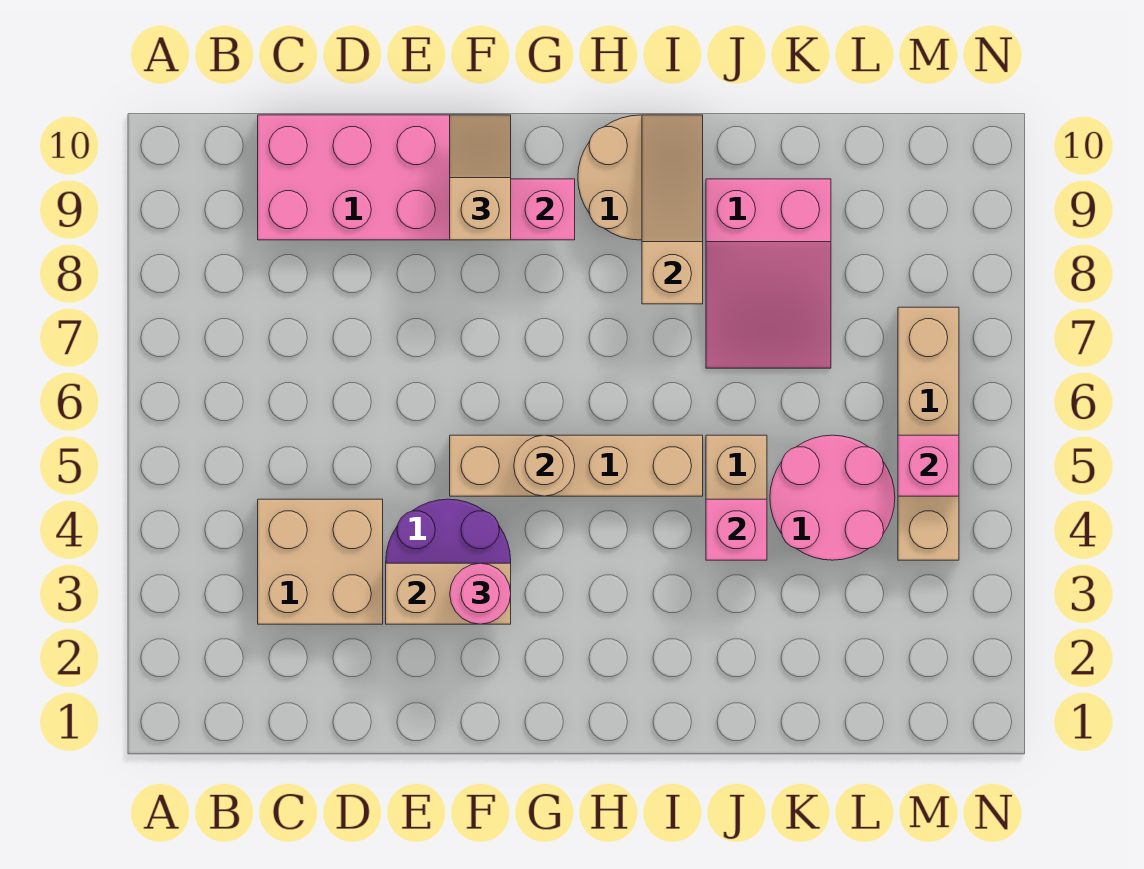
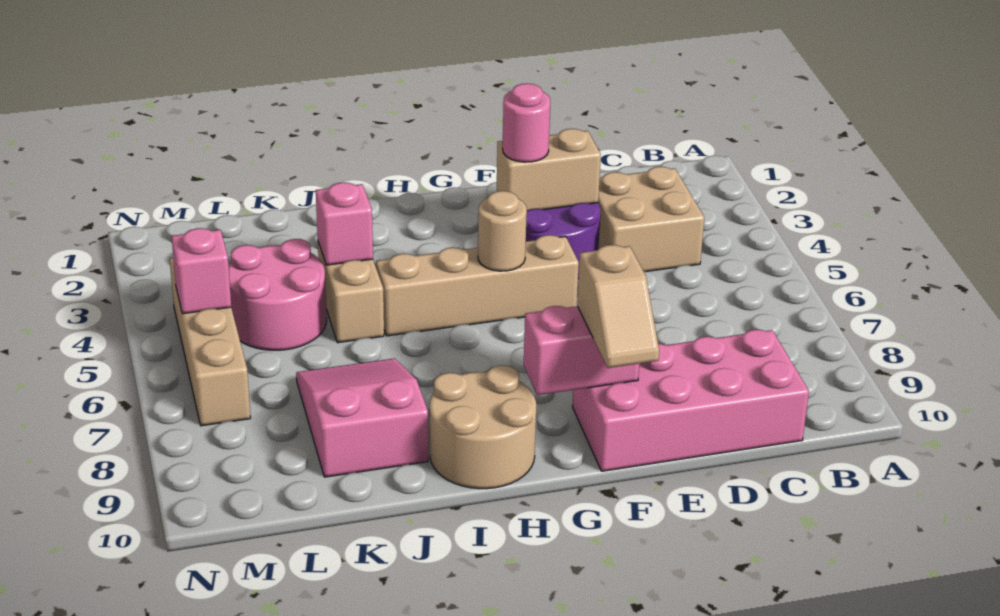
tan slope I8:I10 level 2 top 8 -> none

